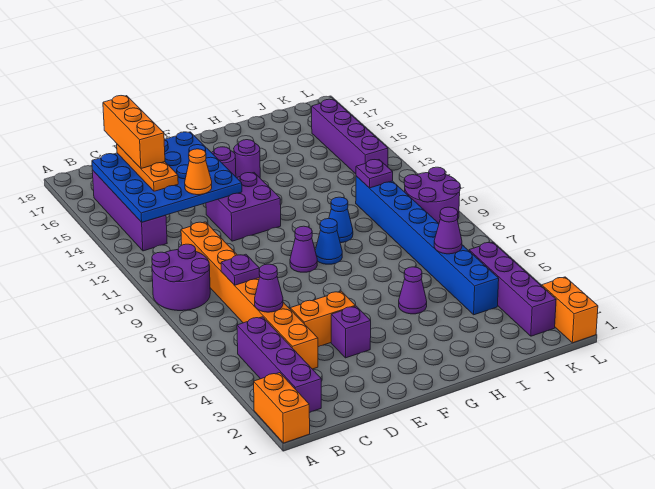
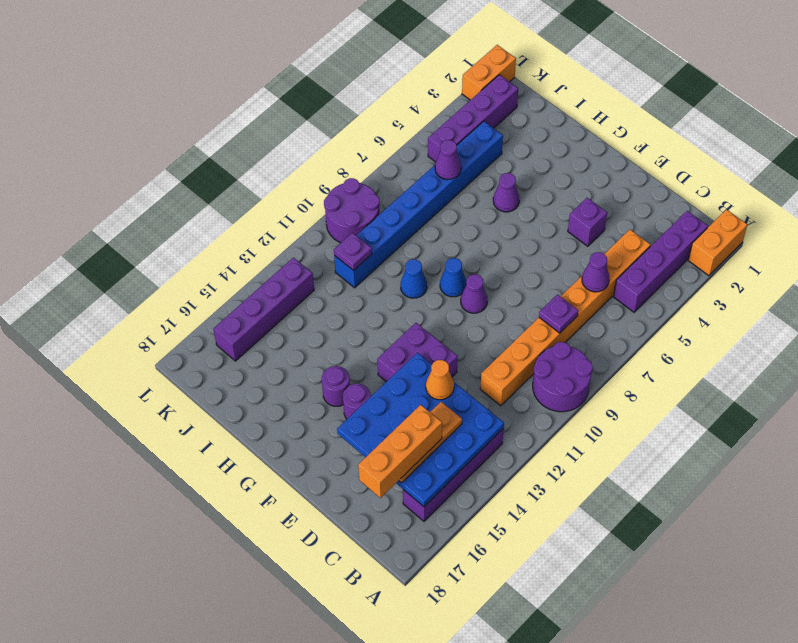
orange brick D5:E5 level 1 -> none

